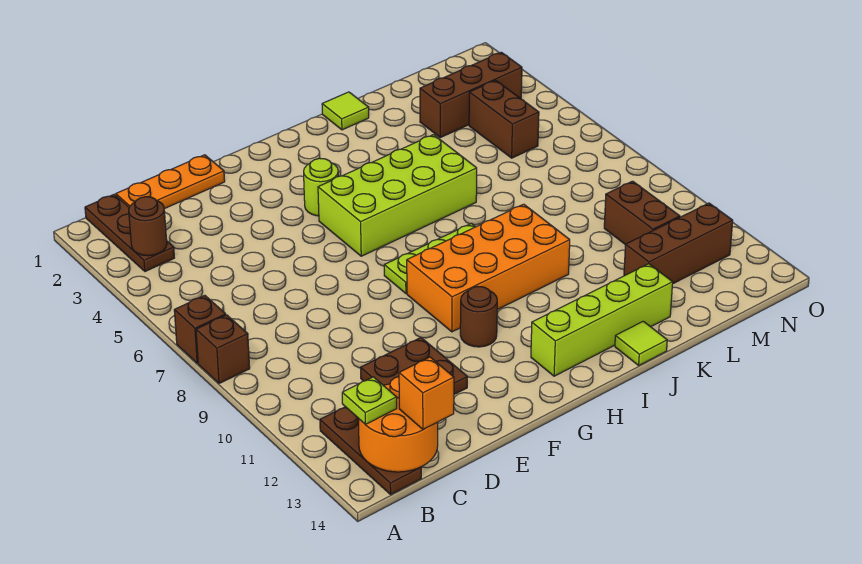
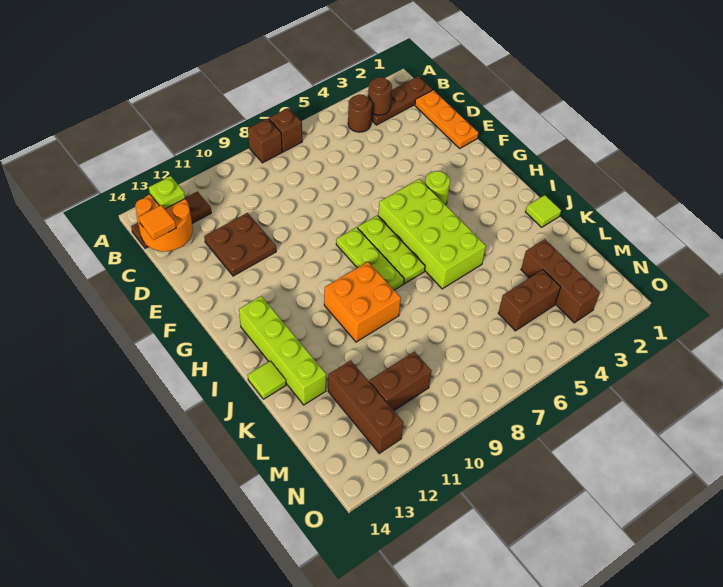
orange brick C14 level 3 -> orange tile C14 level 3
none -> lime plate G7:I7 level 1
orange brick G9:J10 level 1 -> orange brick I9:J10 level 1
brown round brick G11 level 1 -> brown round brick B4 level 1

